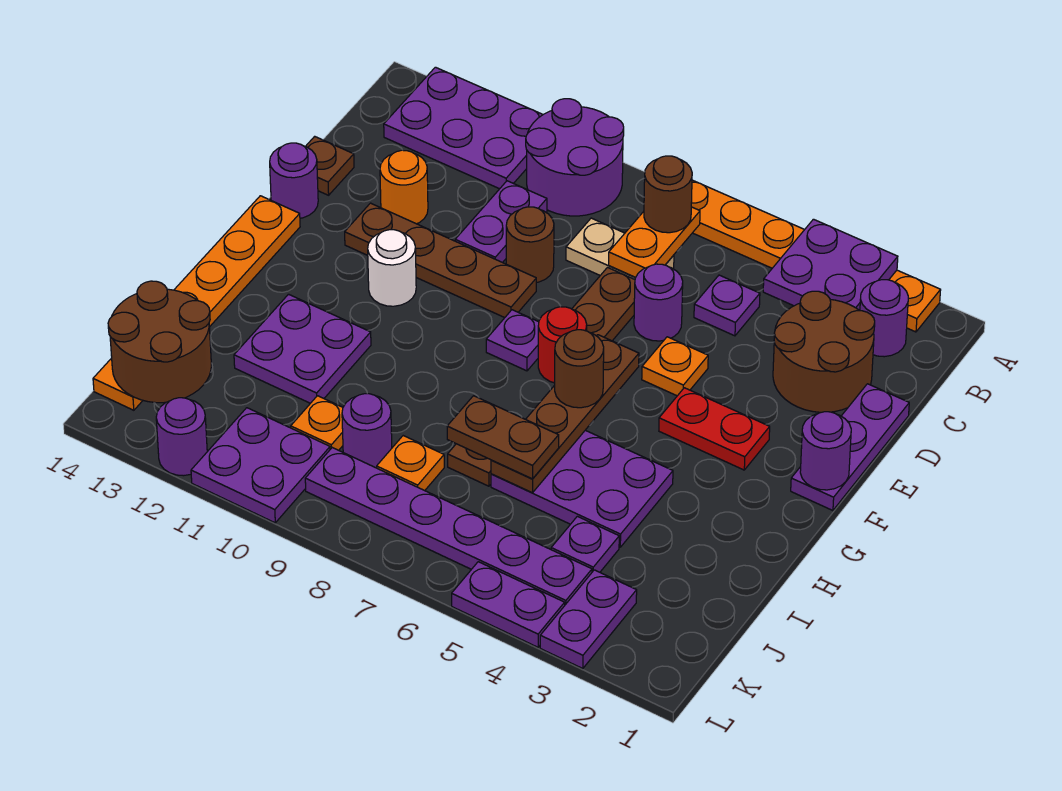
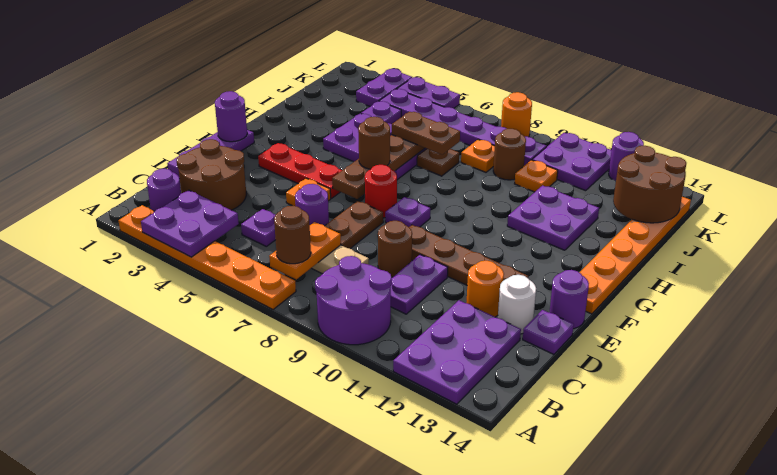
purple plate A11:B13 level 1 -> purple plate A12:C13 level 1
brown plate D14 level 1 -> purple plate D14 level 1
red plate F3:F4 level 1 -> red plate F3:F5 level 1
white round brick F11 level 1 -> white round brick D13 level 1
purple round brick J9 level 1 -> brown round brick J9 level 1
none -> orange round brick L8 level 1

